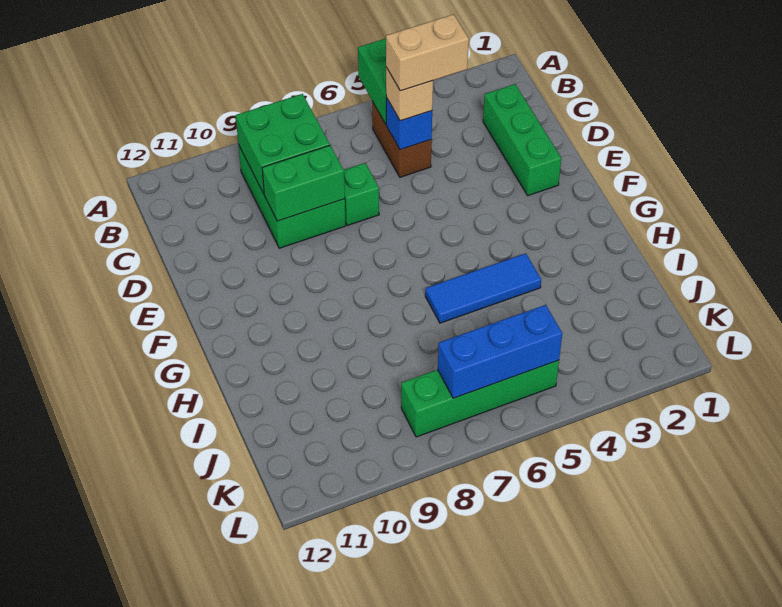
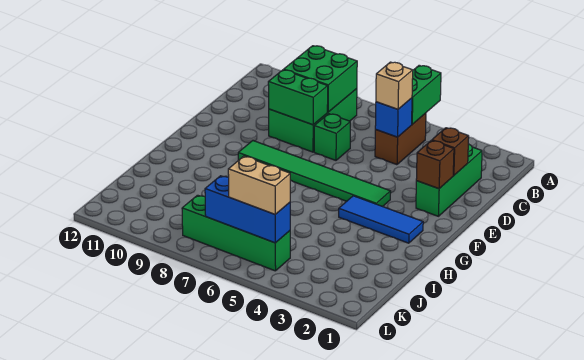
tan brick C4:C5 level 4 -> tan brick K5:K6 level 3
none -> brown brick D2 level 2
none -> brown brick E2 level 2
none -> green tile F4:F9 level 1
blue tile H4:H6 level 1 -> blue tile G2:G4 level 1

